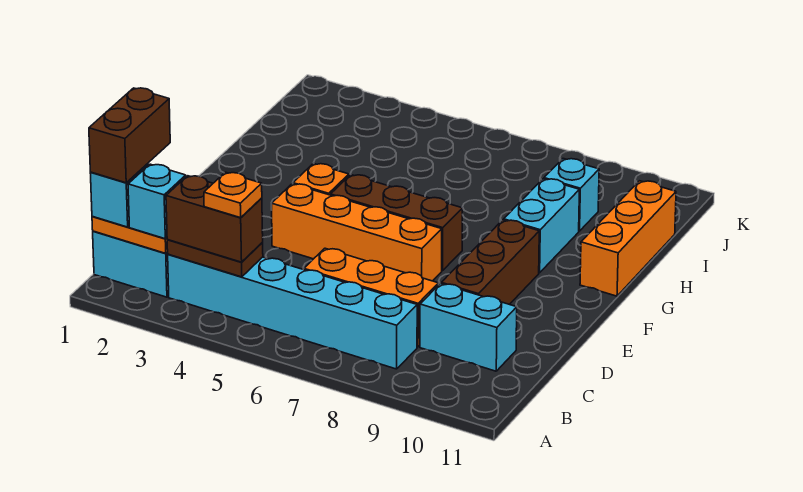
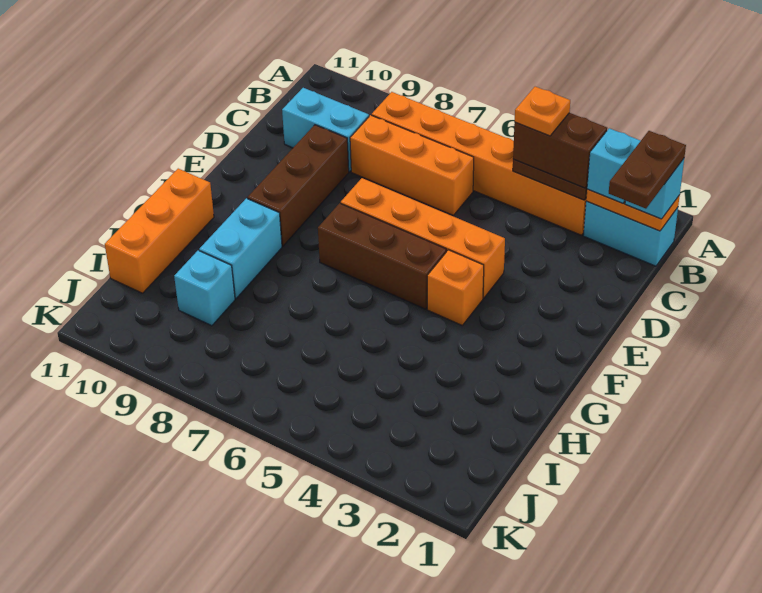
brown brick B1:C1 level 4 -> brown plate B1:C1 level 4
cyan brick B3:B8 level 1 -> orange brick B3:B8 level 1

